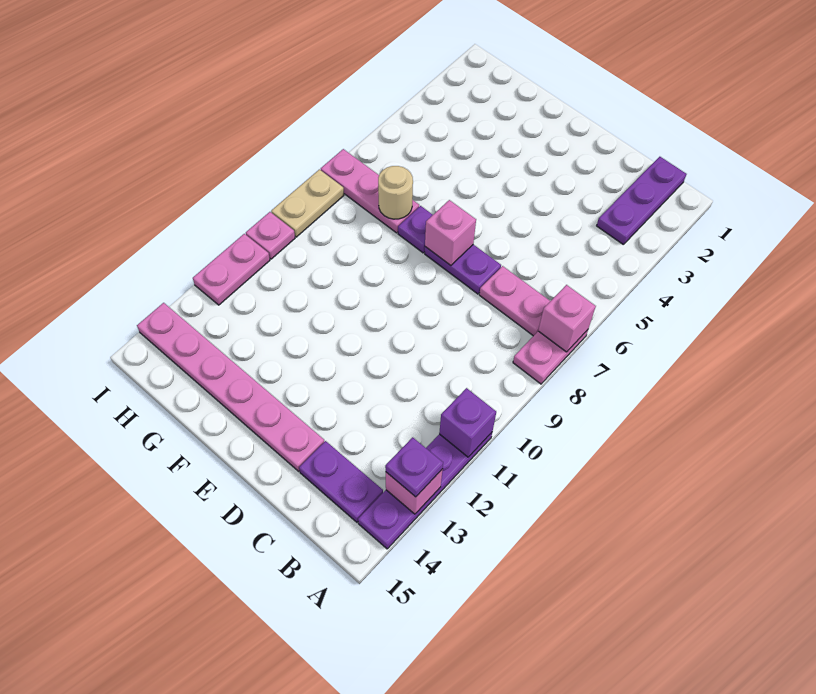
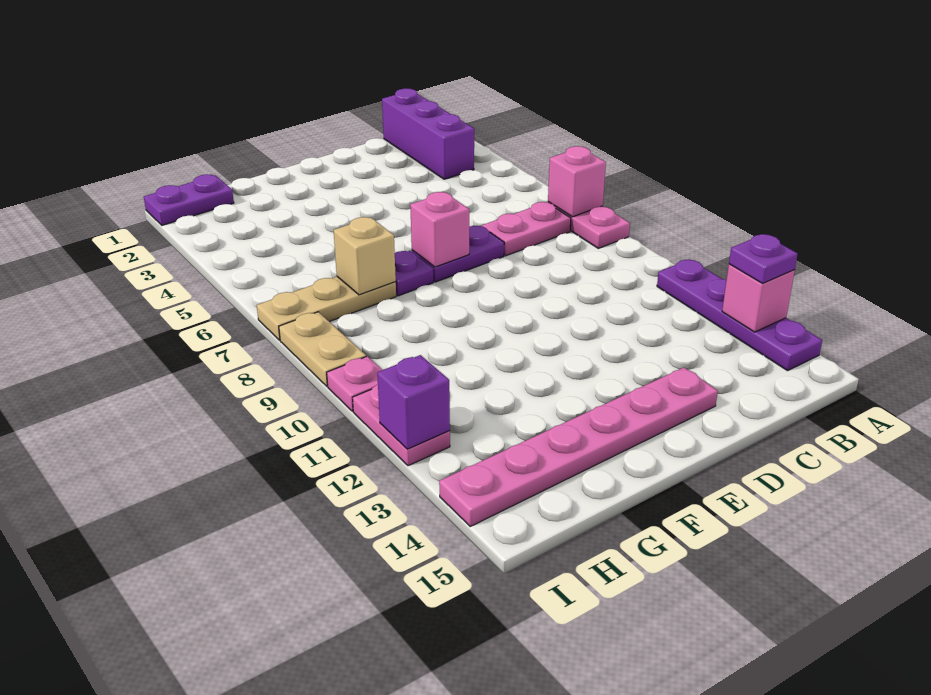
purple brick A11 level 2 -> purple brick I12 level 2
purple plate B1:B3 level 1 -> purple brick B1:B3 level 1
purple plate B14:C14 level 1 -> purple plate H1:I1 level 1
pink plate G7:I7 level 1 -> tan plate G7:I7 level 1
tan round brick G7 level 2 -> tan brick G7 level 2

